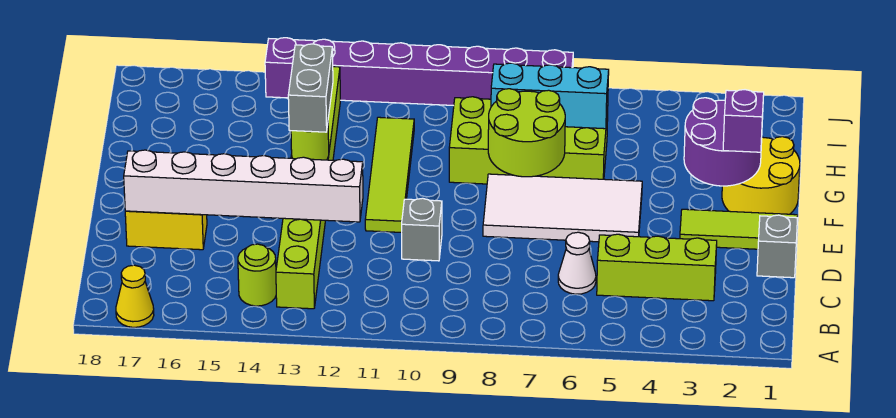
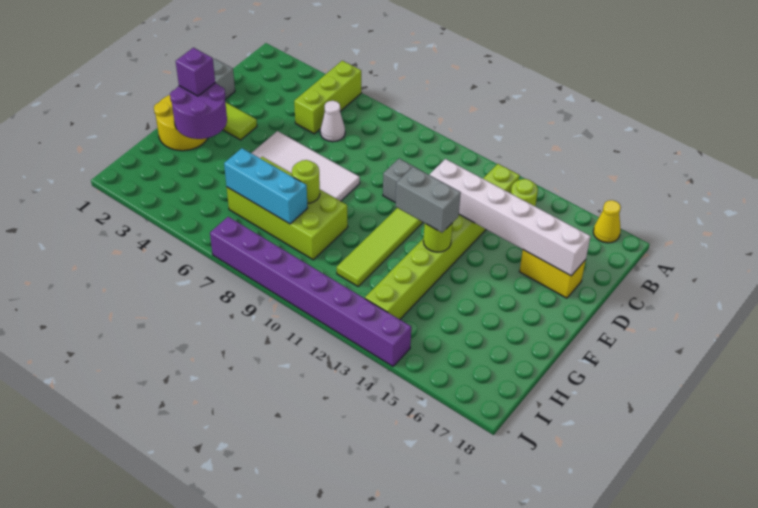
lime brick C3:C5 level 1 -> lime brick A5:C5 level 1
lime round brick F7:G8 level 2 -> lime round brick G8 level 2
grey brick F13:G13 level 3 -> grey brick F12:F13 level 3

